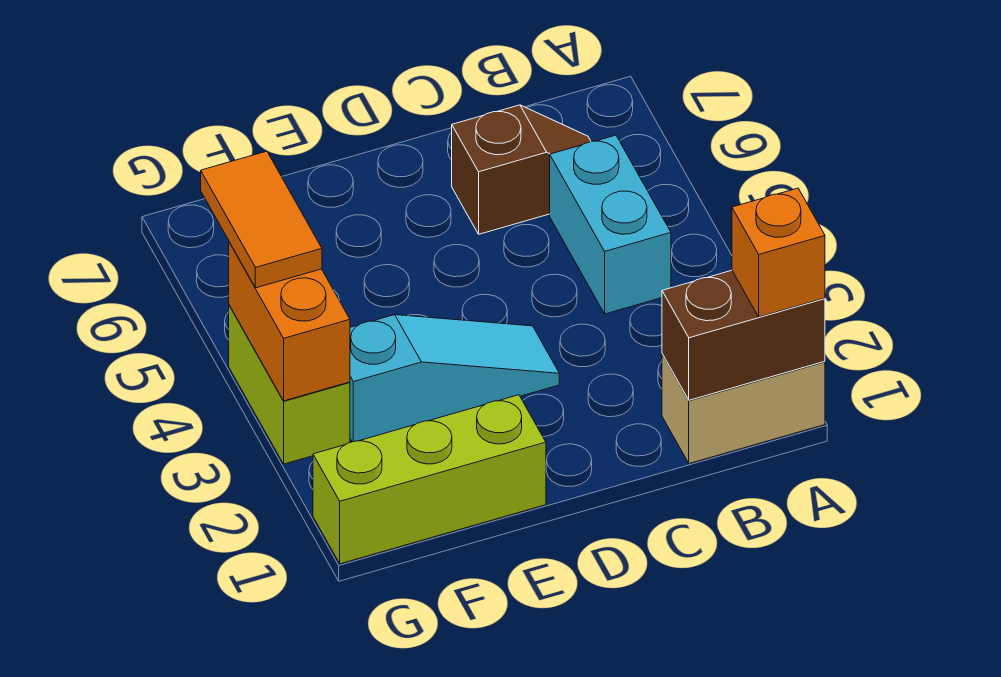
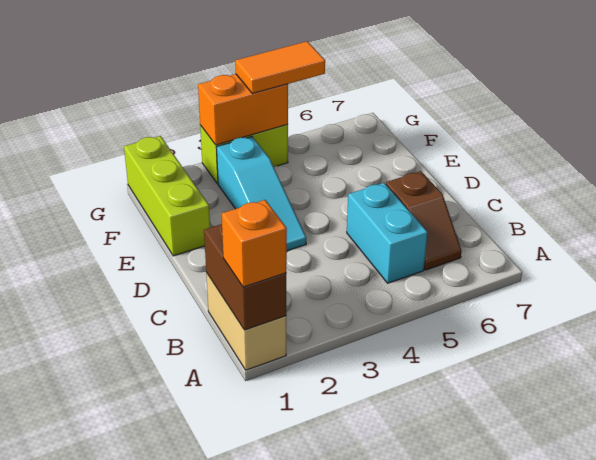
cyan brick B4:B5 level 1 -> cyan brick B5:C5 level 1

